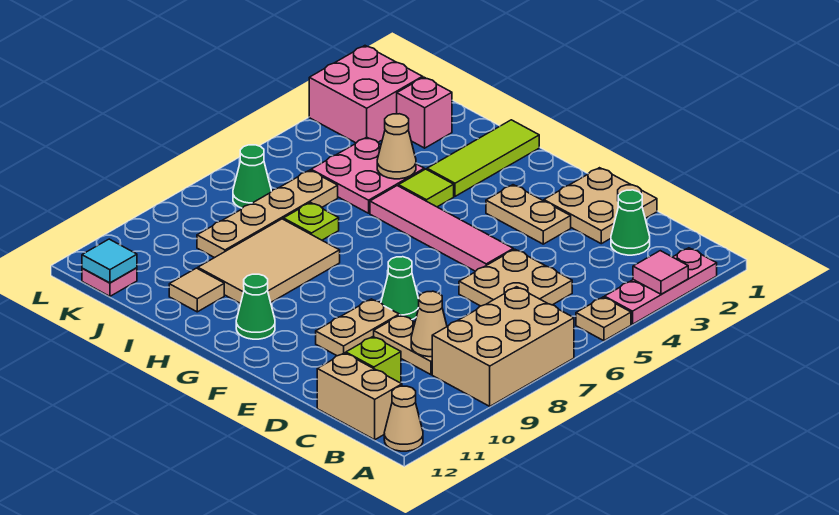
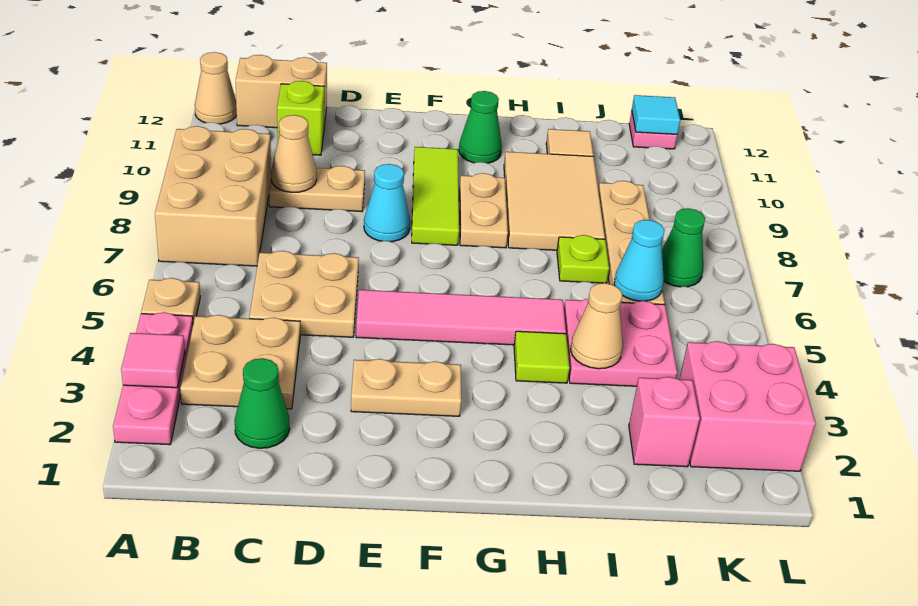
tan plate D1:E2 level 1 -> tan plate B3:C4 level 1
green cone E8 level 1 -> cyan cone E8 level 1
tan plate E9:E10 level 1 -> tan plate G8:G9 level 1
lime tile H1:H3 level 1 -> lime tile F8:F10 level 1
none -> cyan cone J6 level 2

